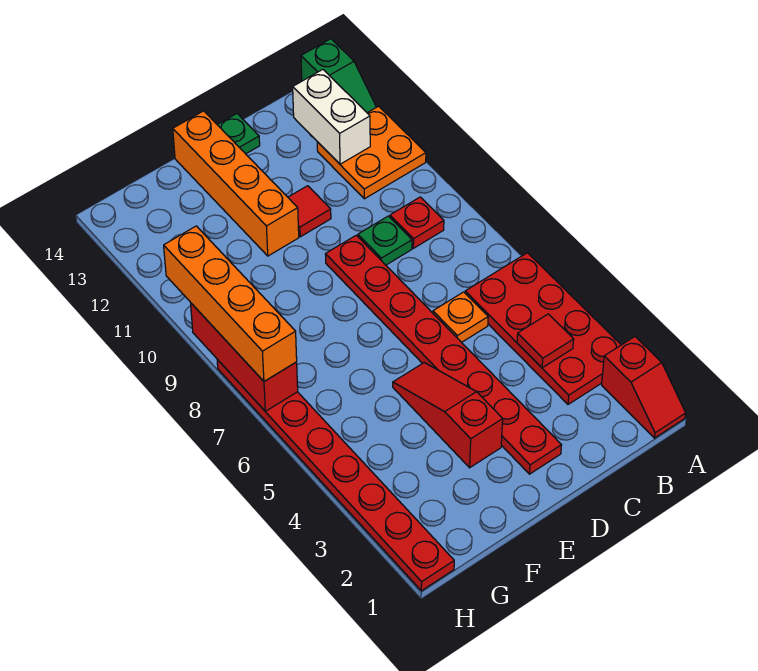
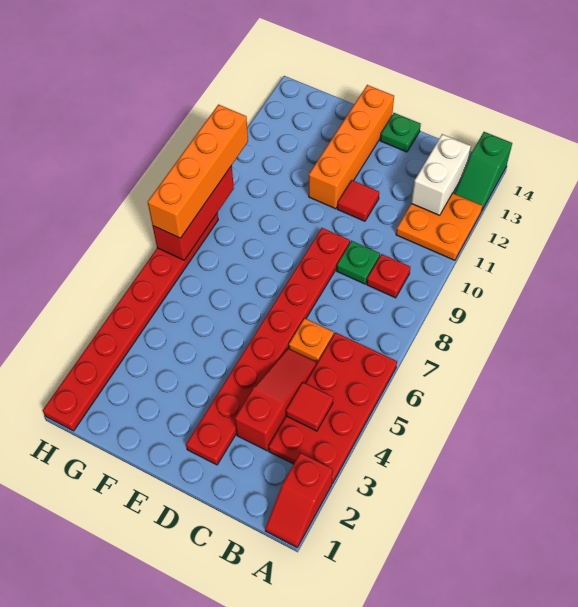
red slope E3:E5 level 1 top 3 -> red slope C3:C5 level 1 top 3

